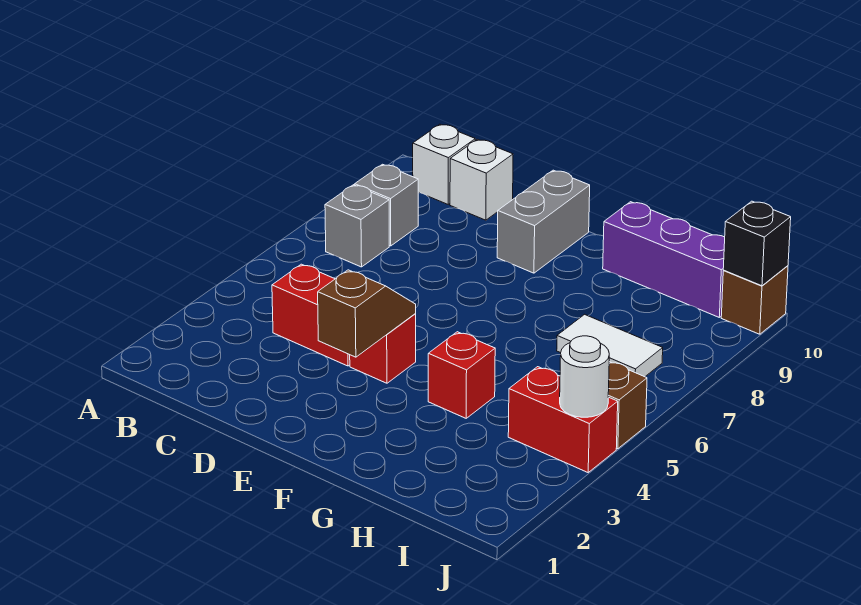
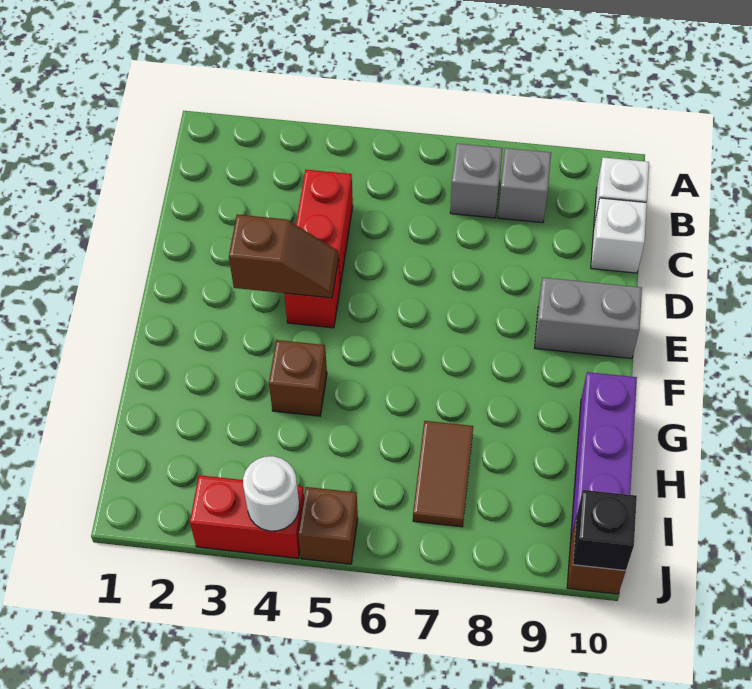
red brick G4 level 1 -> brown brick G4 level 1
white tile H7:I7 level 1 -> brown tile H7:I7 level 1
red brick I4:J4 level 1 -> red brick J3:J4 level 1

